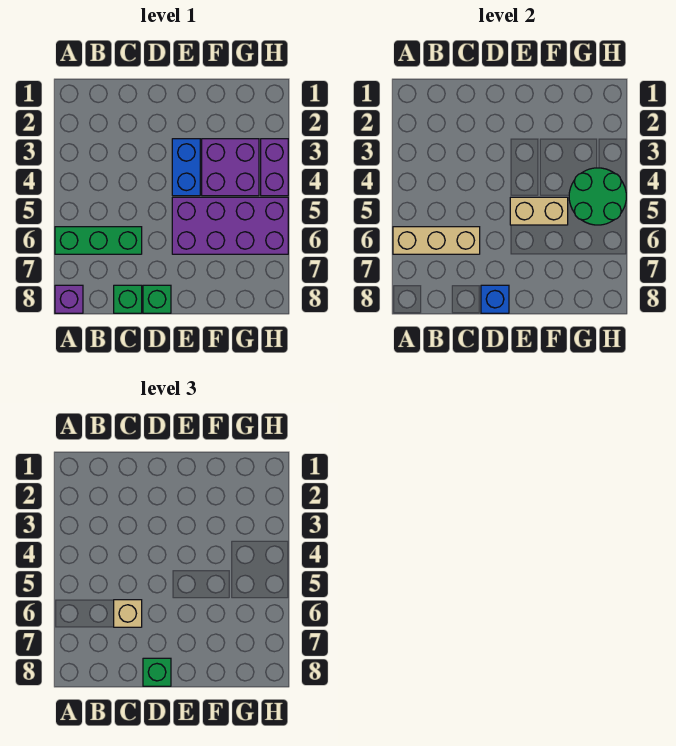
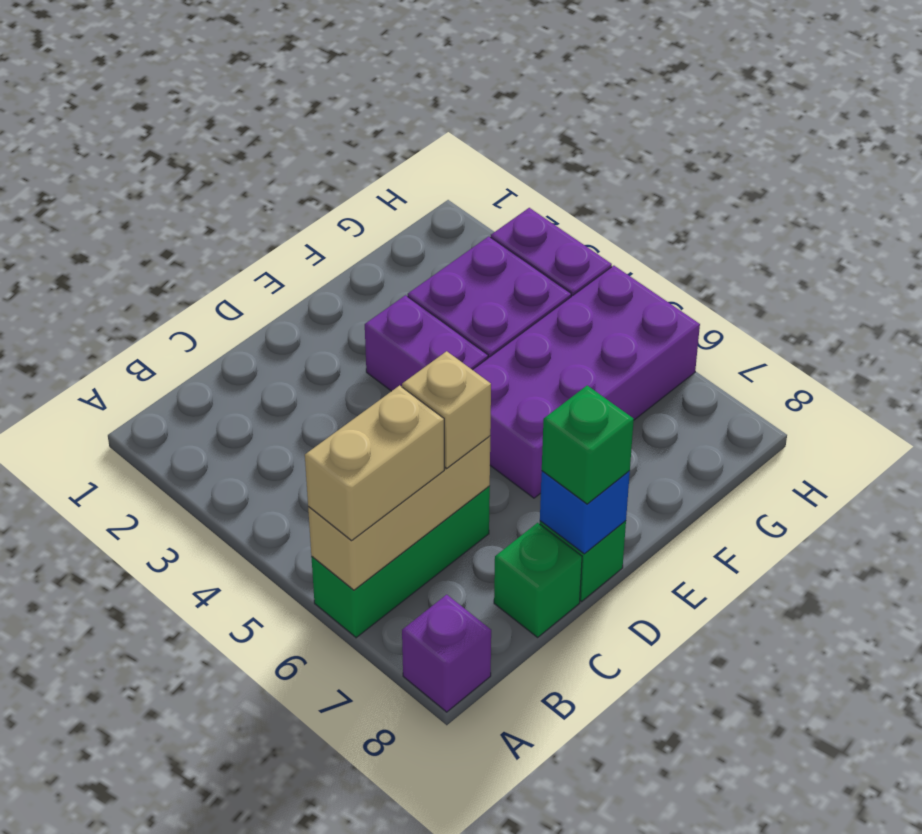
blue brick E3:E4 level 1 -> purple brick E3:E4 level 1
tan brick E5:F5 level 2 -> tan brick A6:B6 level 3
green round brick G4:H5 level 2 -> none

